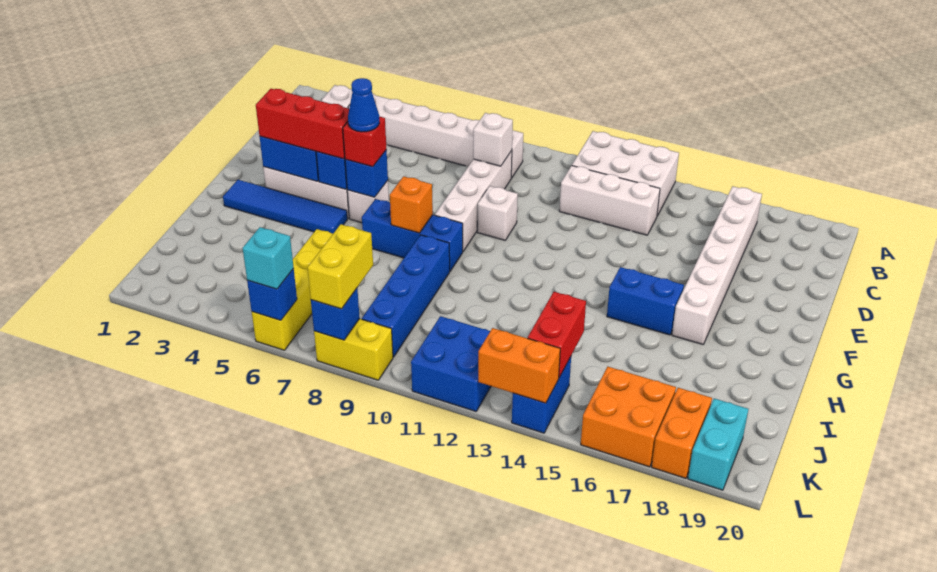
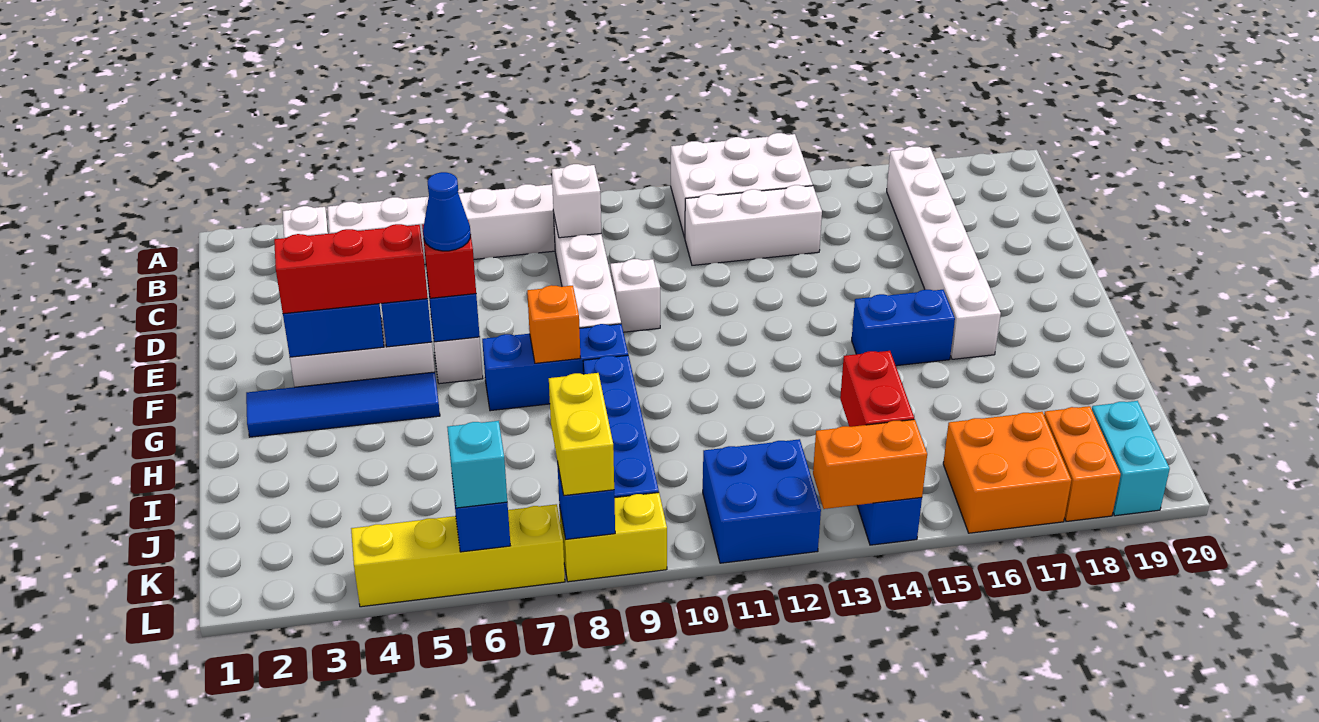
yellow brick I6:L6 level 1 -> yellow brick L4:L7 level 1

